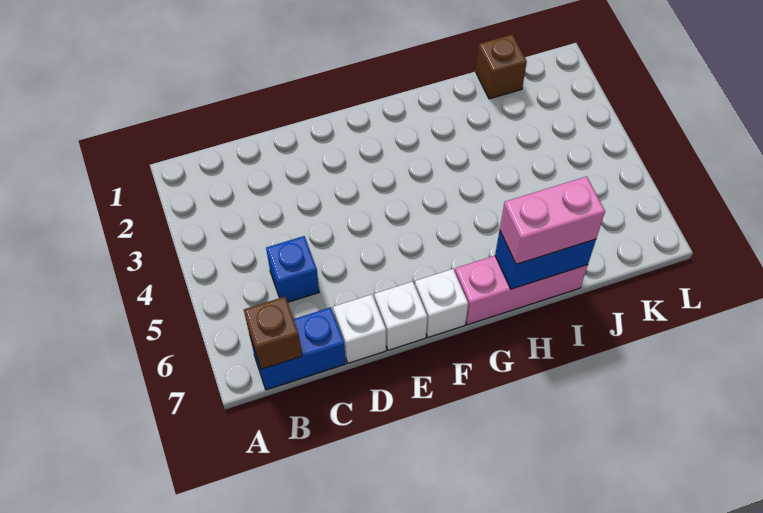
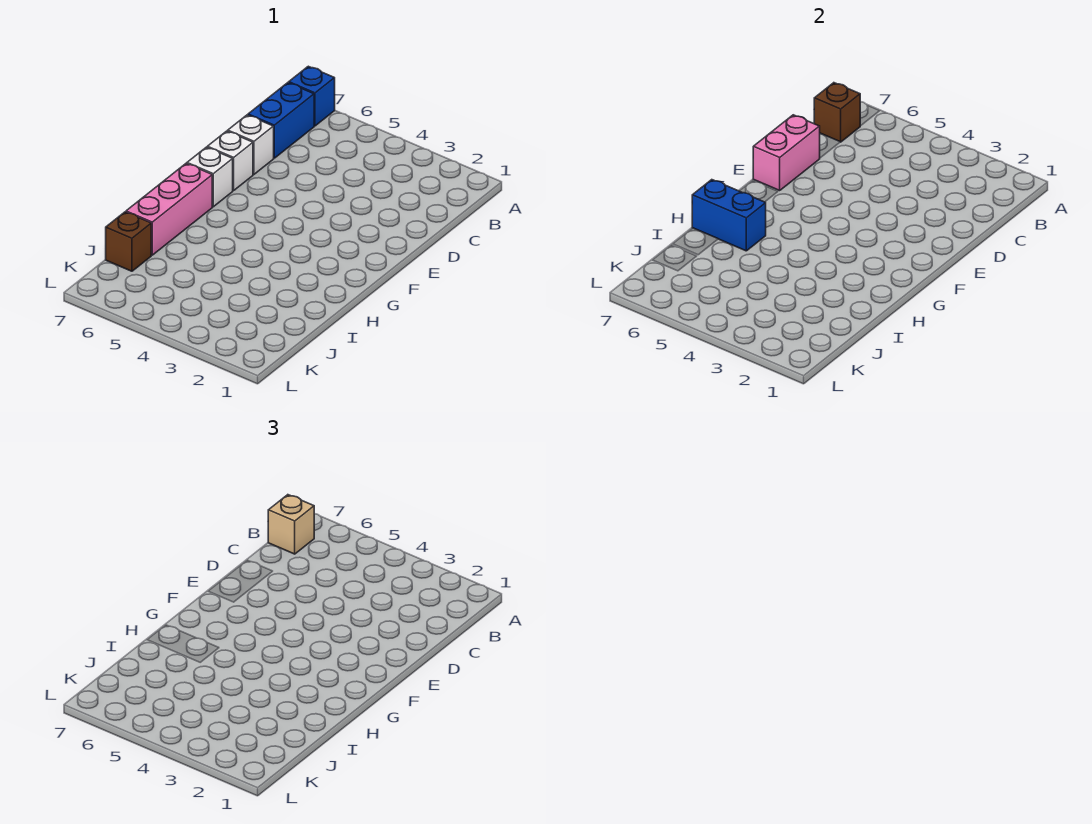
none -> tan brick B7 level 3
blue brick C5 level 1 -> blue brick A7 level 1
blue brick H7:I7 level 2 -> blue brick H6:H7 level 2
pink brick H7:I7 level 3 -> pink brick D7:E7 level 2
brown brick J1 level 1 -> brown brick J7 level 1

